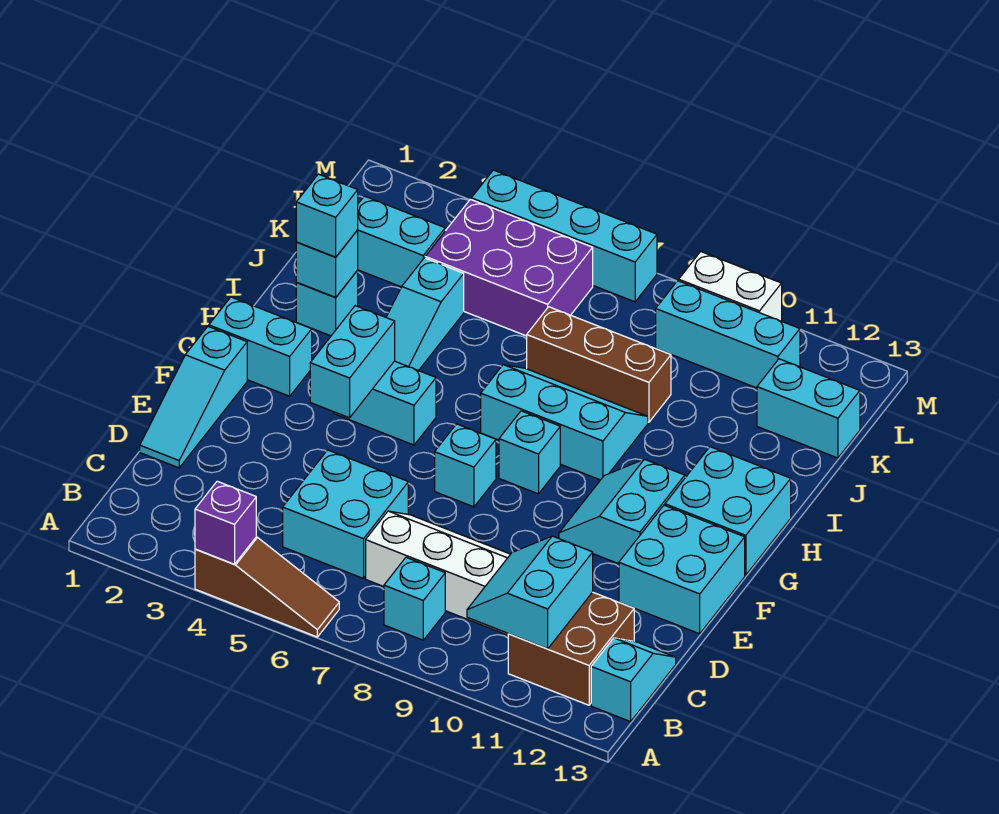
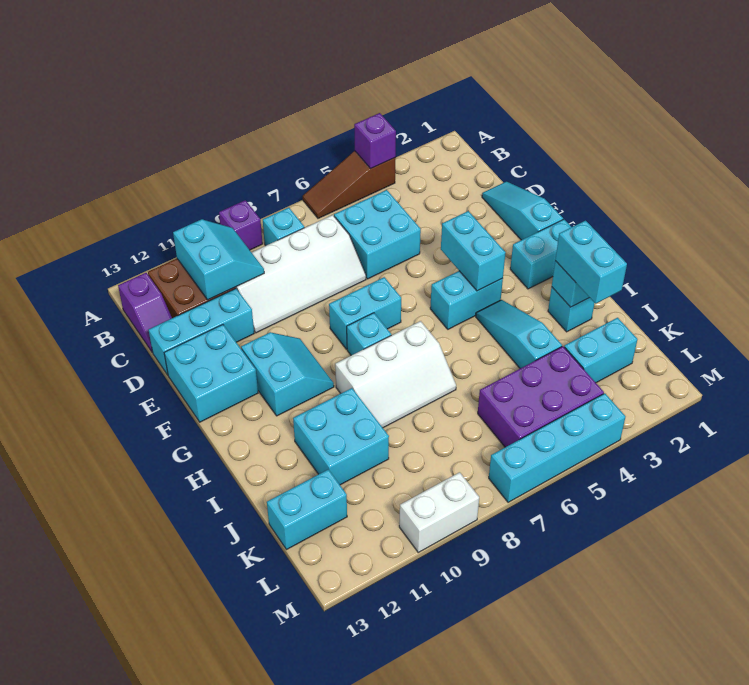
none -> purple brick A9 level 1
cyan slope B13:C13 level 1 top B -> purple slope B13:C13 level 1 top B
cyan brick F7 level 1 -> cyan brick F7:F8 level 1
cyan brick G12:H13 level 1 -> cyan brick I10:J11 level 1
cyan slope H7:I9 level 1 top H -> white slope H7:I9 level 1 top H
cyan brick I2 level 3 -> cyan brick I2:J2 level 3
brown brick J7:J9 level 1 -> none
cyan brick L9:L11 level 1 -> cyan brick D11:D13 level 1

